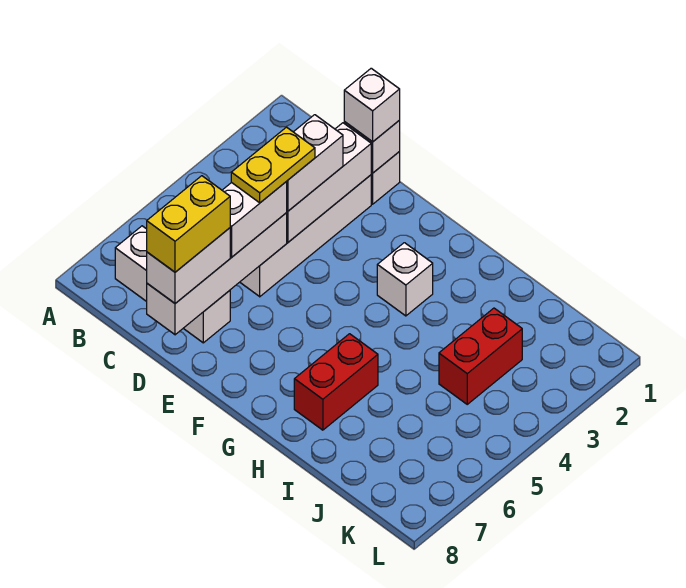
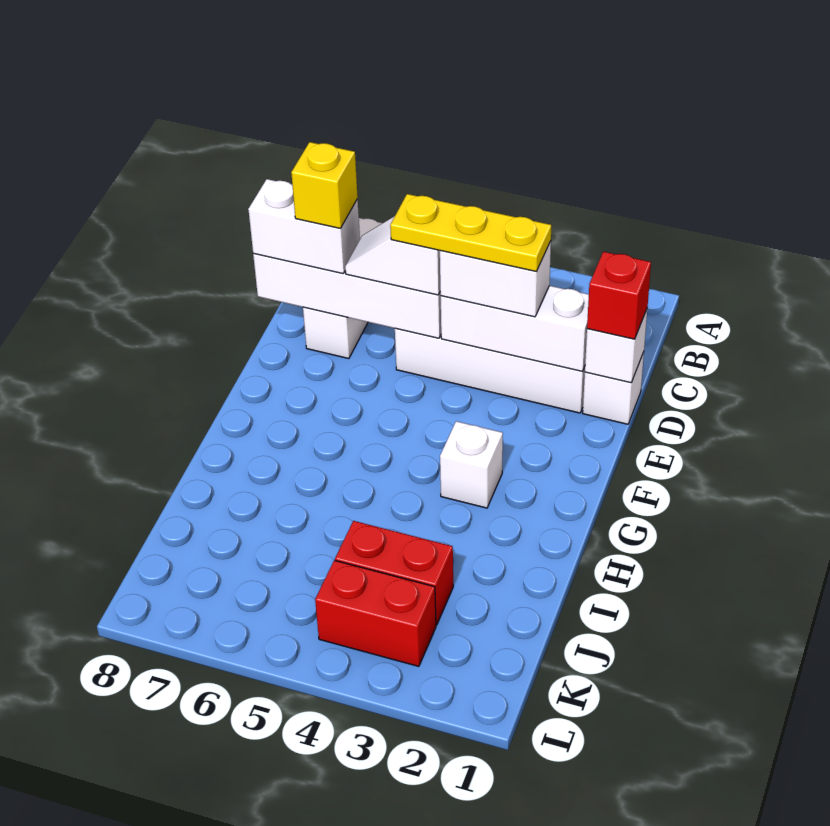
white brick D1 level 3 -> red brick D1 level 3
yellow plate D4:D5 level 4 -> yellow plate D3:D5 level 4
white brick D5:D6 level 3 -> white slope D5:D6 level 3 top 5
yellow brick D7:D8 level 4 -> yellow brick D7 level 4
red brick H6:H7 level 1 -> red brick K3:K4 level 1

